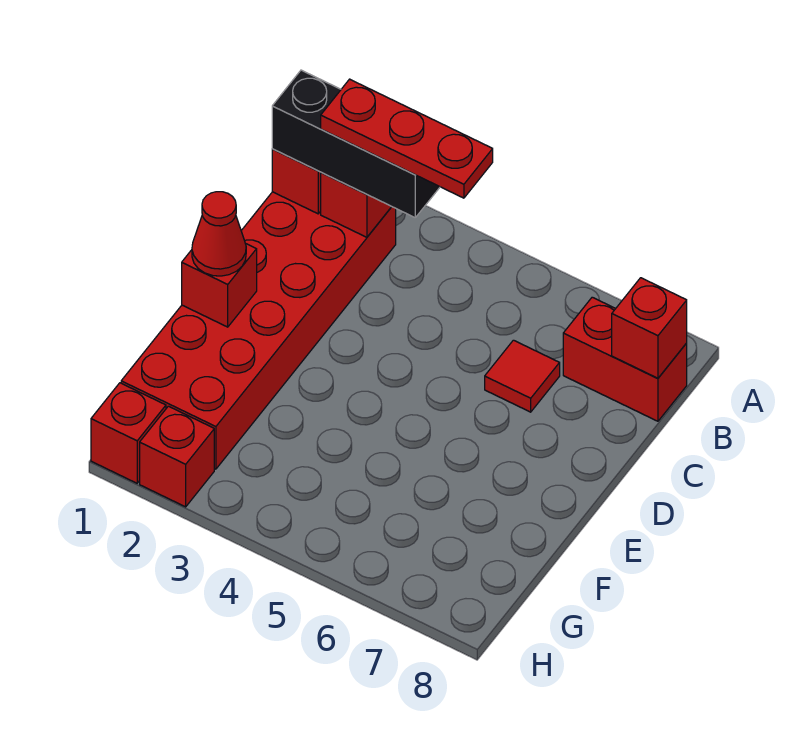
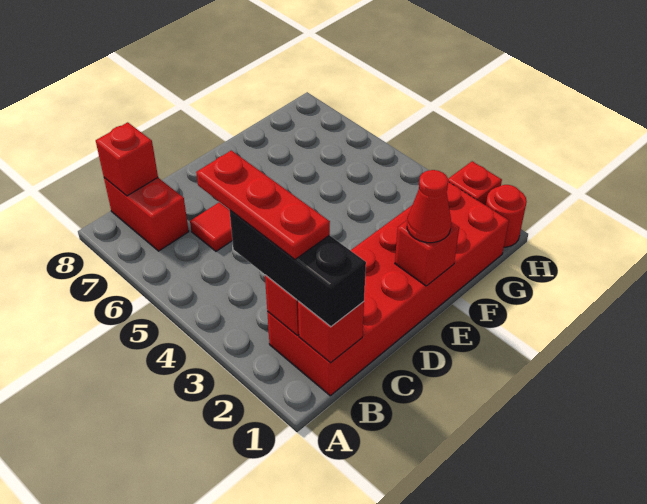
red brick H1 level 1 -> red round brick H1 level 1

